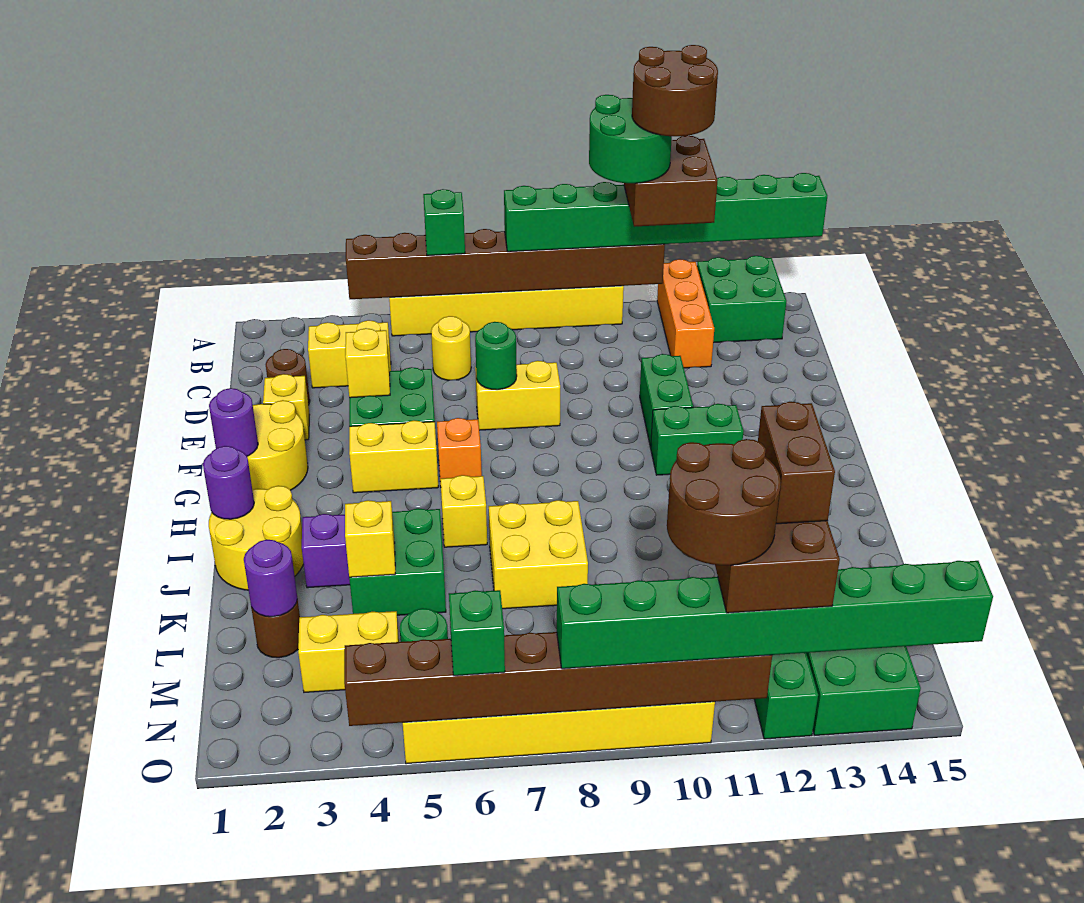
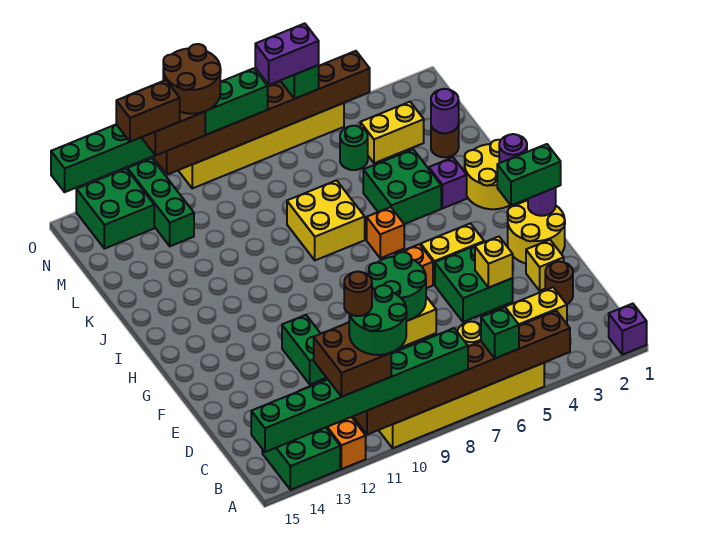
none -> purple brick A1 level 1
brown round brick A11:B12 level 6 -> brown round brick B11 level 6
green round brick E7 level 2 -> green round brick E7:F8 level 2
green brick G11:G12 level 1 -> green brick G1:G2 level 3
yellow brick I6 level 1 -> orange brick I6 level 1
yellow brick K4 level 2 -> none
brown brick M12:N12 level 5 -> brown brick N12:N13 level 5
none -> purple brick O6:O7 level 4

